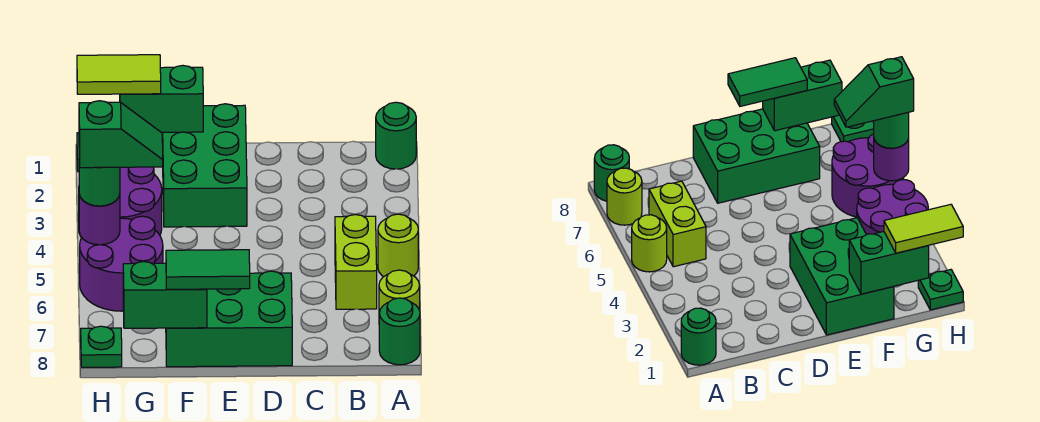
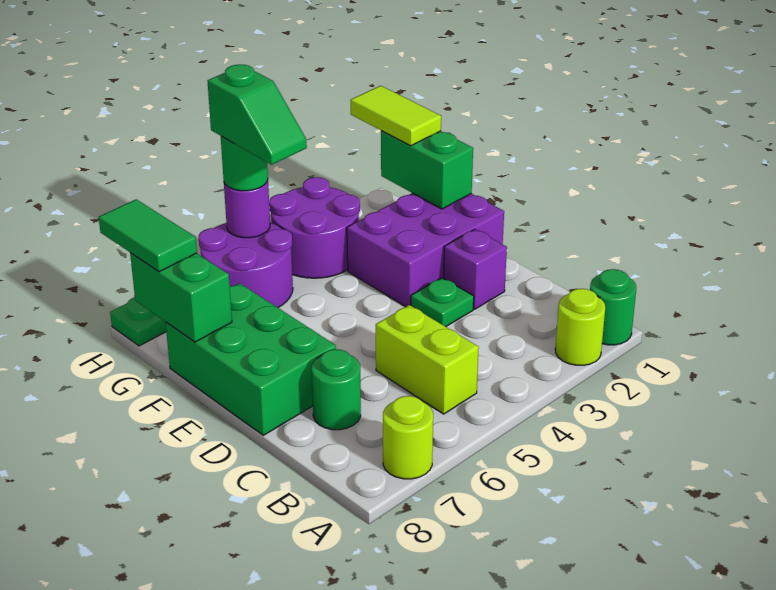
lime round brick A5 level 1 -> lime round brick A2 level 1
green round brick A8 level 1 -> green round brick C7 level 1
lime brick B5:B6 level 1 -> lime brick B5:C5 level 1
none -> purple brick D2 level 1
green brick E1:F3 level 1 -> purple brick E1:F3 level 1
green tile E8:F8 level 3 -> green tile G8:H8 level 3
green plate H1 level 1 -> green plate D3 level 1

